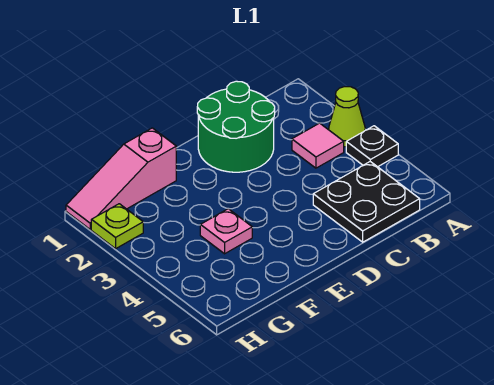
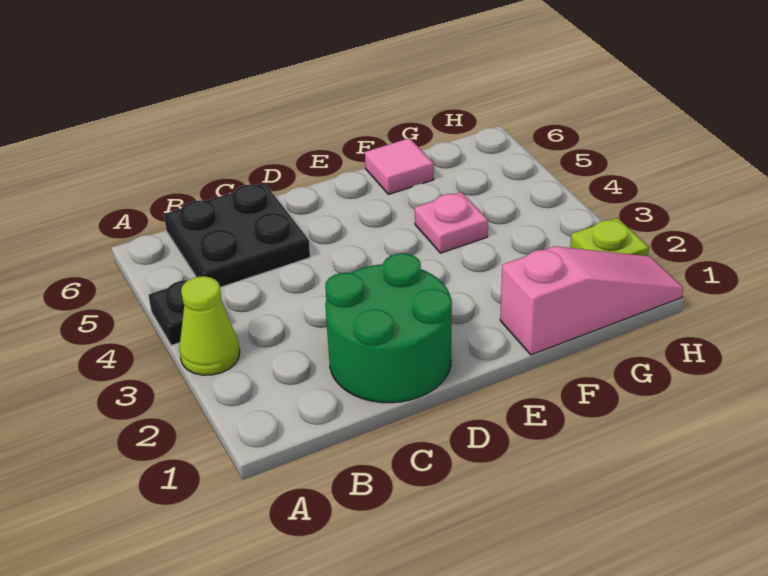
pink tile B3 level 1 -> pink tile F6 level 1

